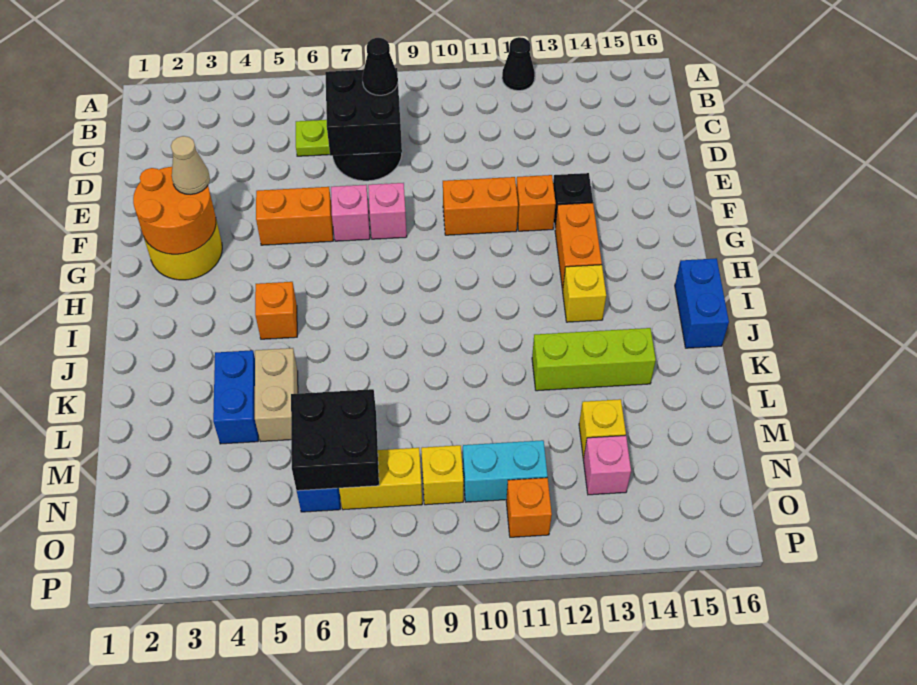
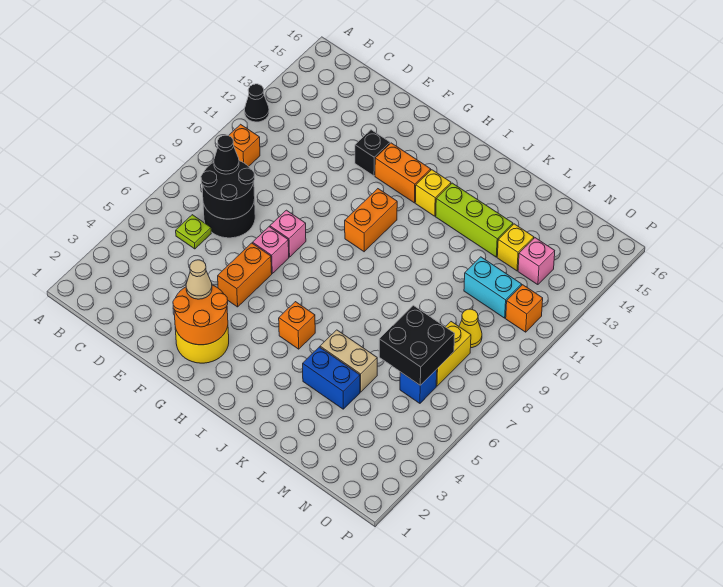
black brick C7:D8 level 2 -> black round brick C7:D8 level 2
orange brick F10:F11 level 1 -> orange brick H10:H11 level 1
orange brick F12 level 1 -> orange brick B10 level 1
blue brick I16:J16 level 1 -> none
lime brick K12:K14 level 1 -> lime brick J13:L13 level 1
yellow brick N9 level 1 -> yellow cone N9 level 1
cyan brick N10:N11 level 1 -> cyan brick M11:N11 level 1

